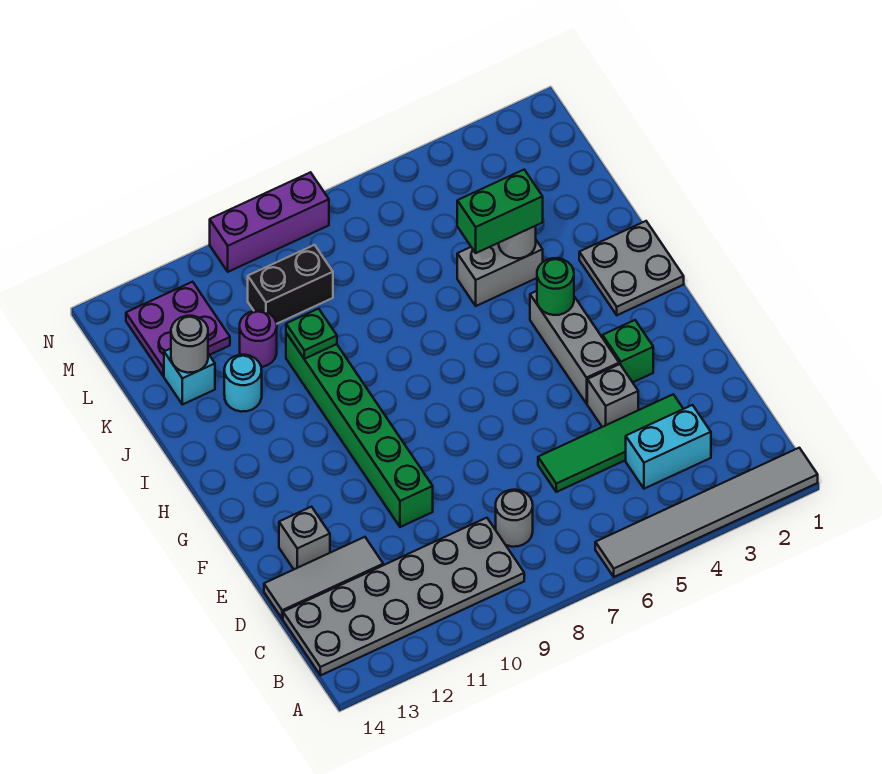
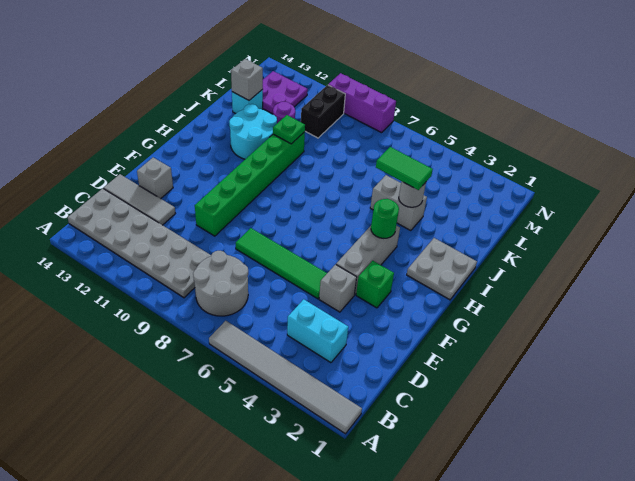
grey round brick C8 level 1 -> grey round brick B7:C8 level 1
green tile D3:D6 level 1 -> green tile E5:E8 level 1
green brick J4:J5 level 3 -> green tile J4:J5 level 3
cyan round brick J12 level 1 -> cyan round brick I11:J12 level 1
grey round brick K13 level 2 -> grey brick K13 level 2
black brick L9:L10 level 1 -> black brick L10:M10 level 1

